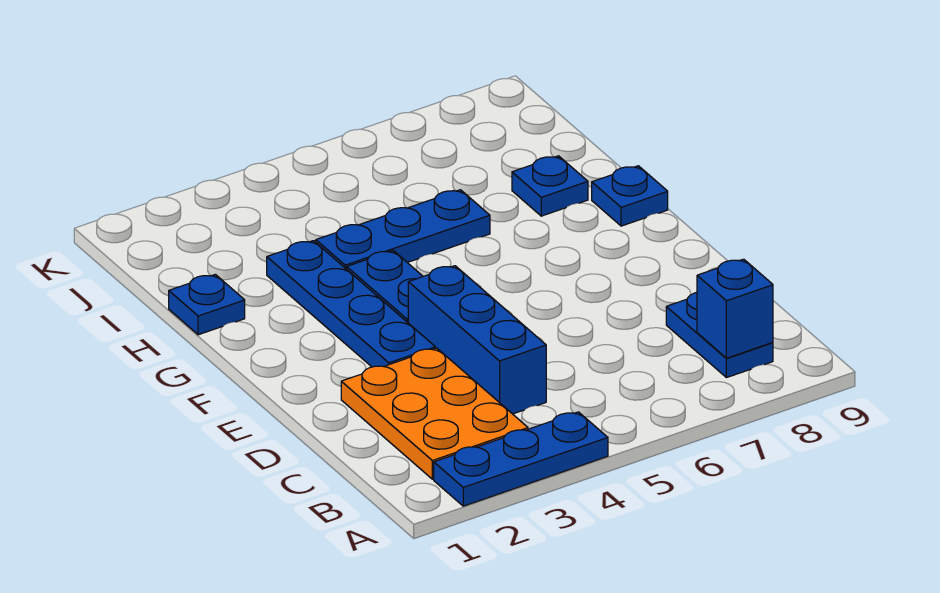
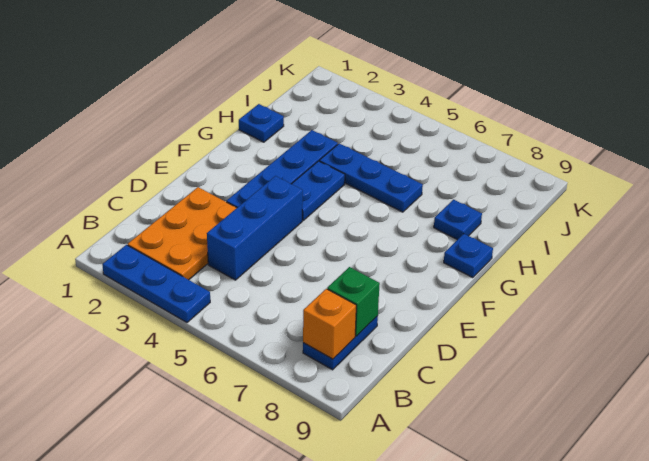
blue brick B8 level 2 -> orange brick B8 level 2
none -> green brick C8 level 2

